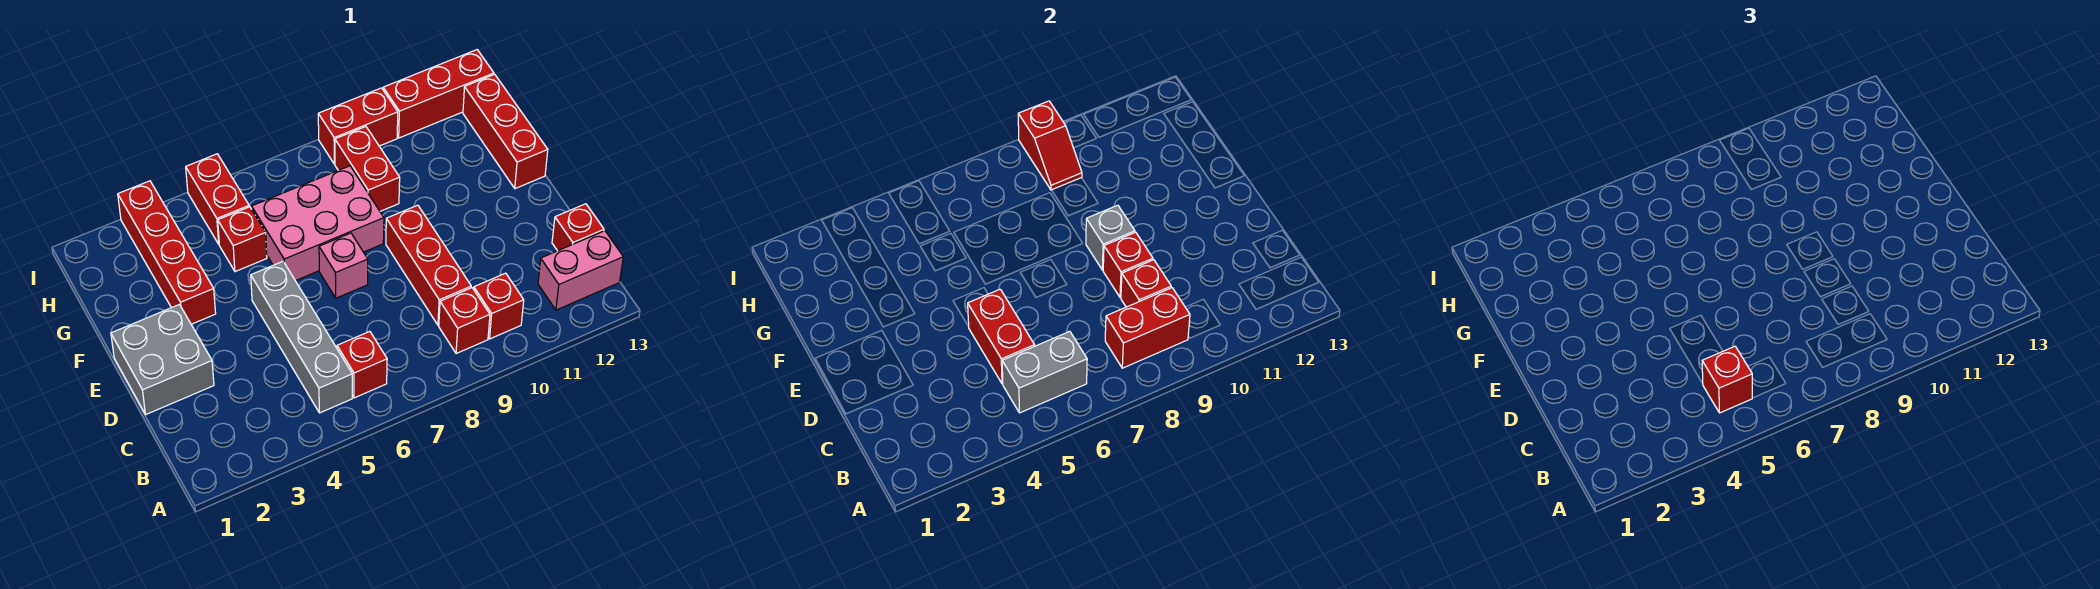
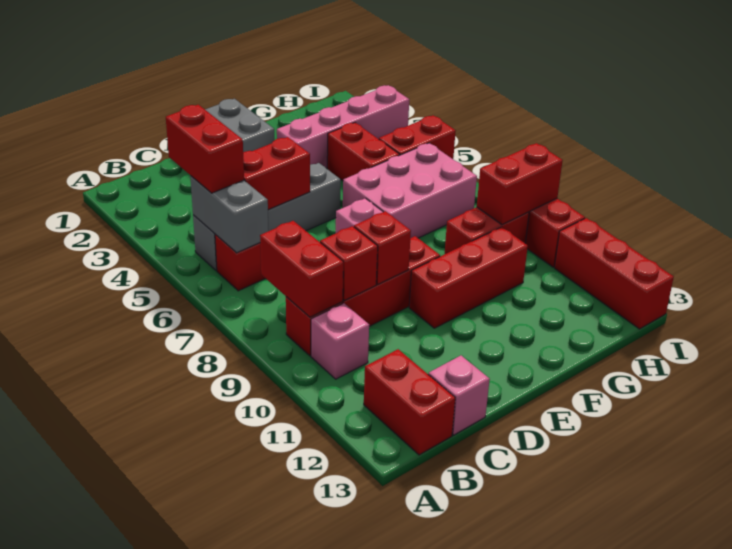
red brick B5 level 3 -> red brick B4:B5 level 3
red brick B10 level 1 -> pink brick B10 level 1
pink brick B12:B13 level 1 -> red brick B12:B13 level 1
red brick C13 level 1 -> pink brick C13 level 1
grey brick E9 level 2 -> none
red brick F3:I3 level 1 -> pink brick F3:I3 level 1
pink brick F6:G8 level 1 -> pink brick F6:H7 level 1
red brick F13:H13 level 1 -> red brick E10:G10 level 1
red brick G5 level 1 -> red brick G4:G5 level 1
red slope H9:I9 level 2 top I -> red brick H9:I9 level 2

